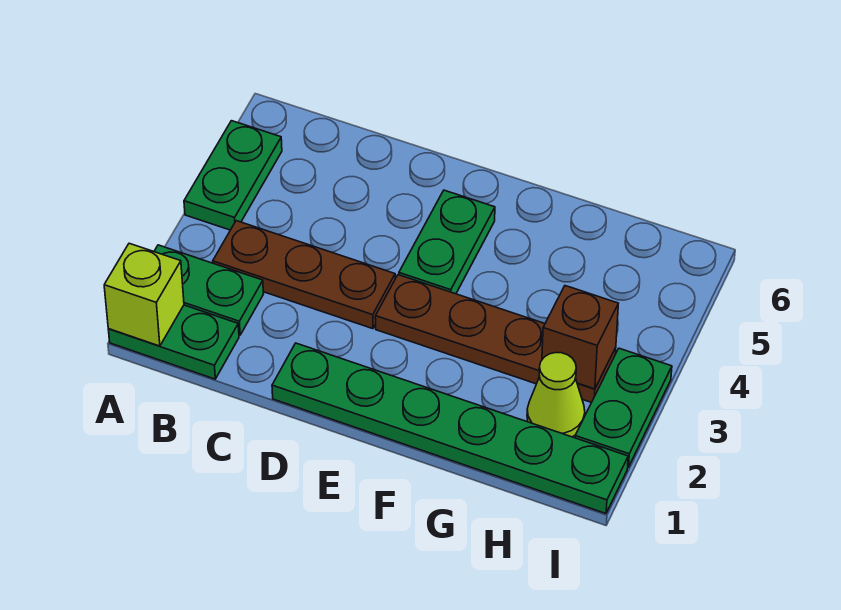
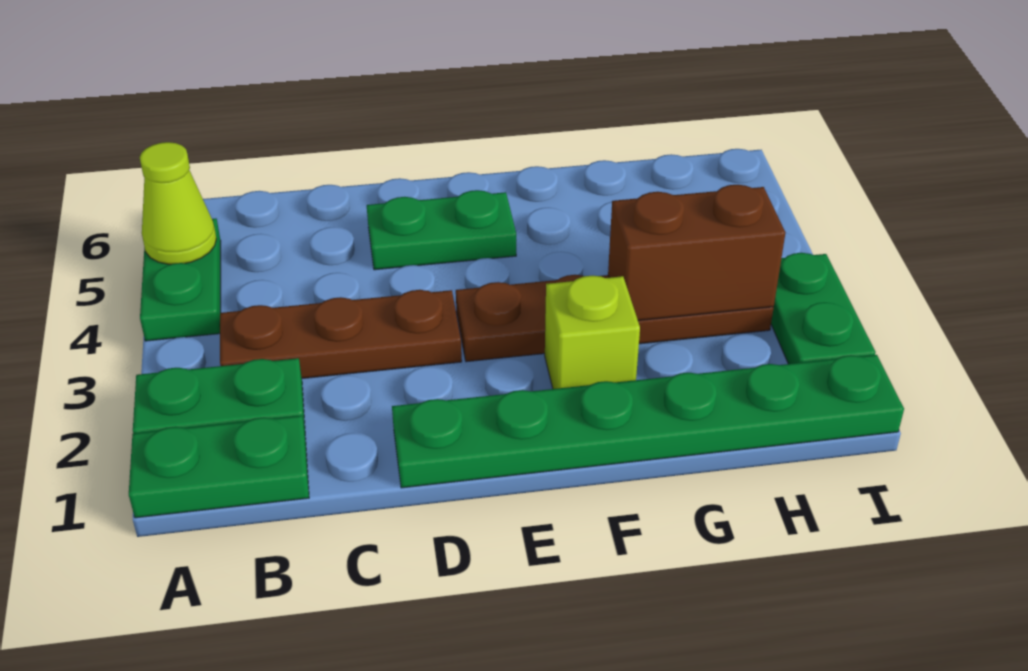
lime brick A1 level 2 -> lime brick F2 level 1
green plate E4:E5 level 1 -> green plate D5:E5 level 1
lime cone H2 level 1 -> lime cone A5 level 2
brown brick H3 level 2 -> brown brick G3:H3 level 2

